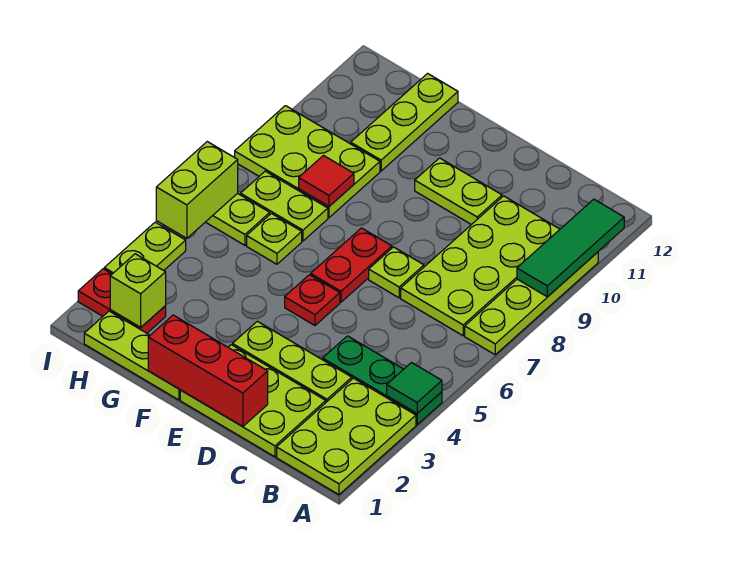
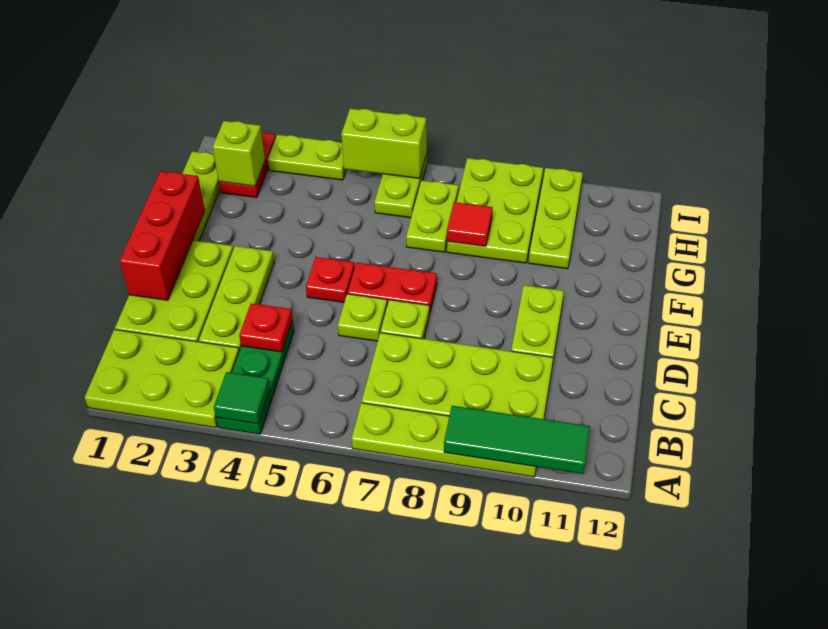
none -> red plate C4 level 2
lime plate G6 level 1 -> lime plate D6 level 1
lime plate G10:G12 level 1 -> lime plate G10:I10 level 1

